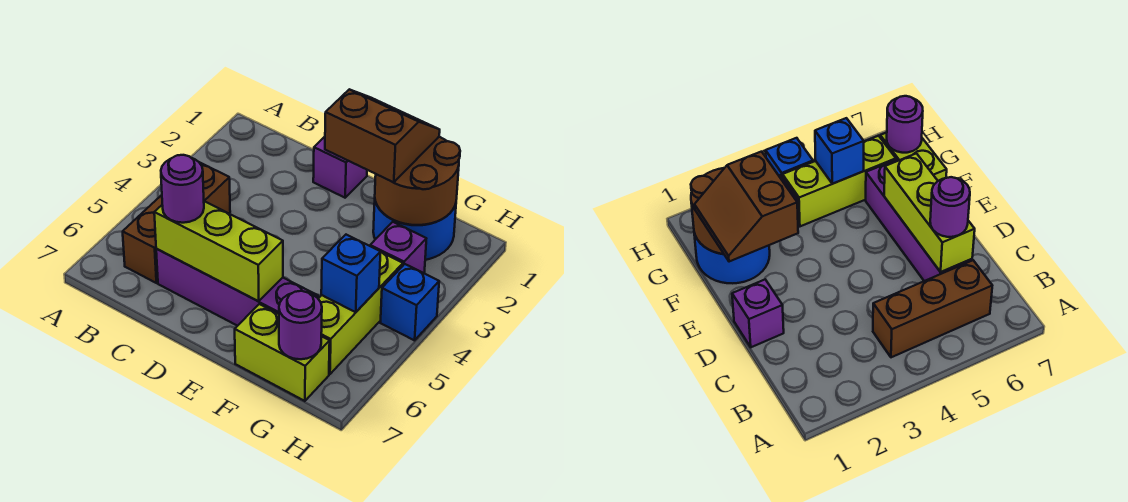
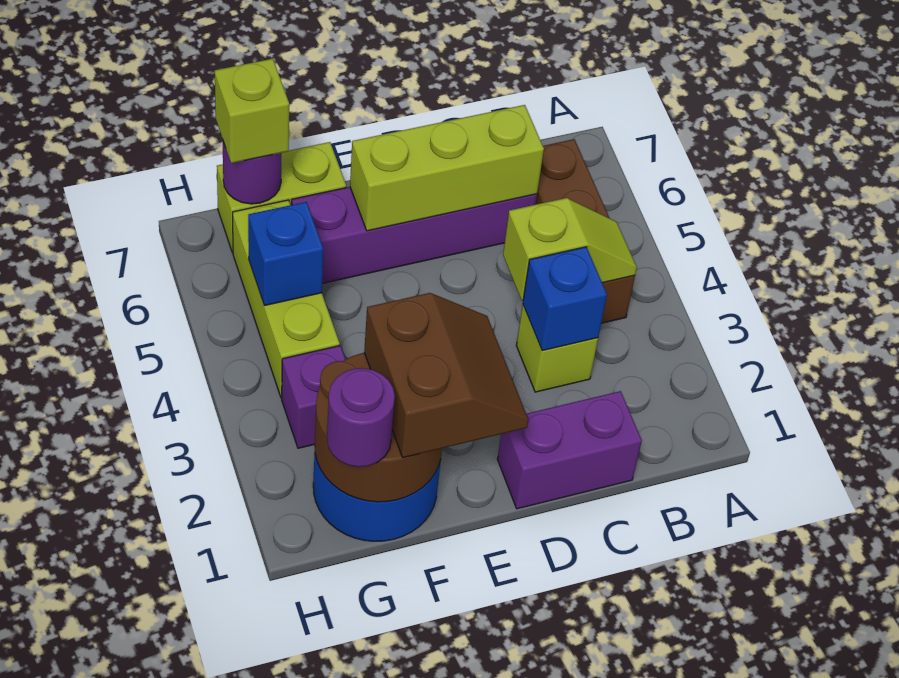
none -> lime slope B4:C4 level 2 top C
none -> lime brick C3 level 1
purple round brick C6 level 3 -> purple round brick G1 level 3
purple brick D1 level 1 -> purple brick C1:D1 level 1
brown slope E1:F2 level 3 top 2 -> brown slope E1:F2 level 3 top F
none -> lime brick G7 level 3
blue brick H4 level 1 -> blue brick C3 level 2

